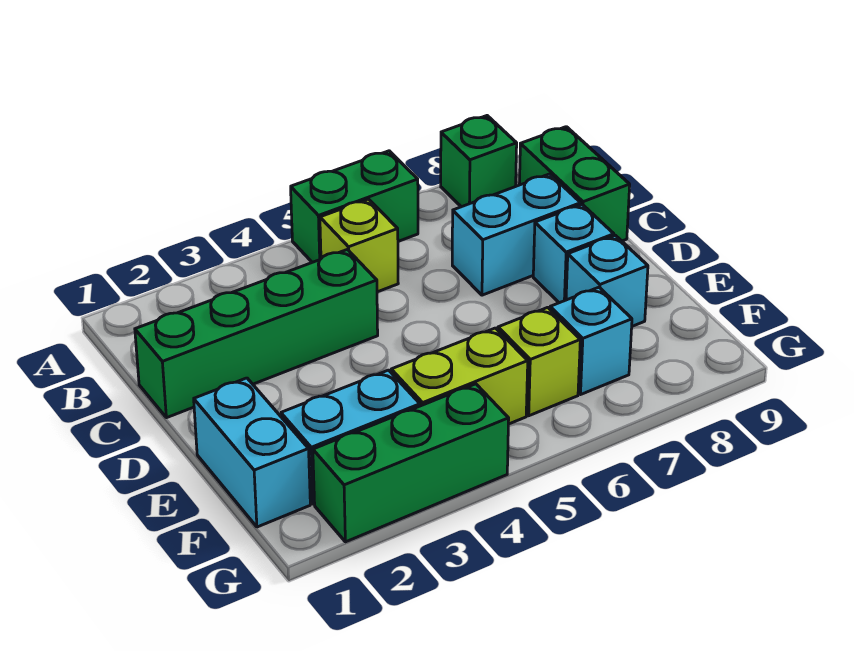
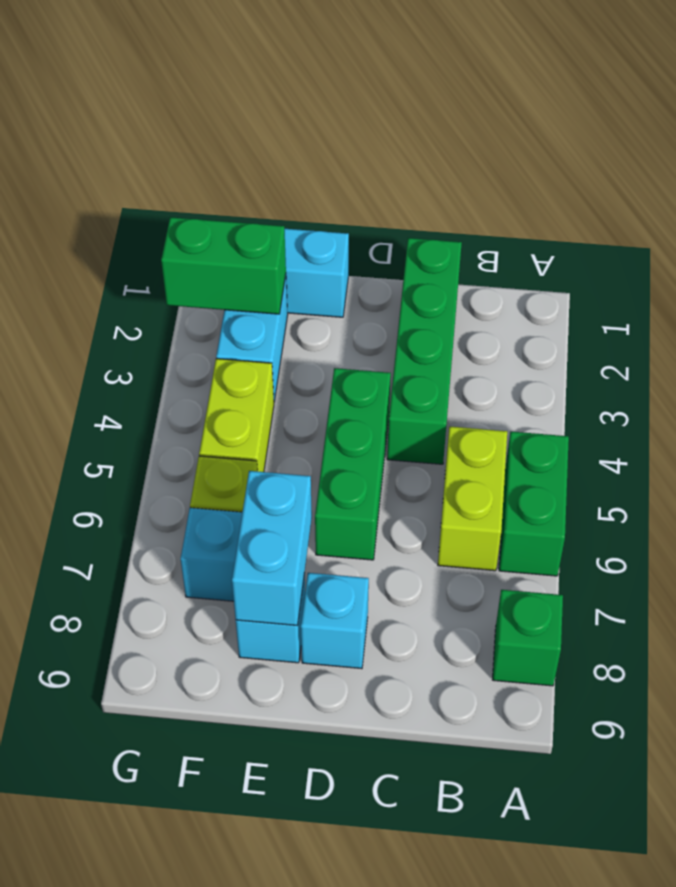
lime brick B5 level 1 -> lime brick B5:B6 level 1
green brick B9:C9 level 1 -> green brick F2:G2 level 2
cyan brick C7:C8 level 1 -> cyan brick E7:E8 level 2
green brick G2:G4 level 1 -> green brick D4:D6 level 1

